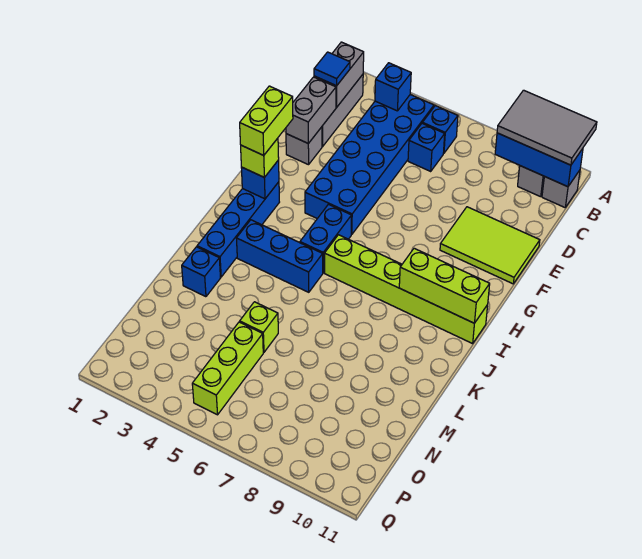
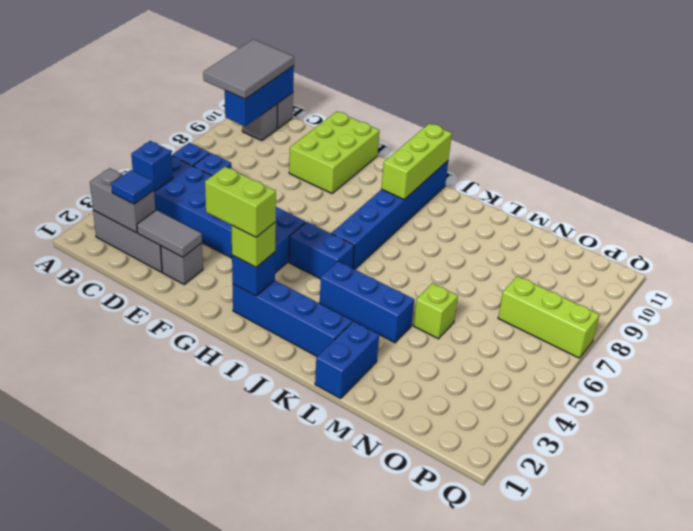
grey brick D2:E2 level 2 -> grey tile D2:E2 level 2
lime tile E9:F11 level 1 -> lime brick E9:F11 level 1
lime brick I6:I11 level 1 -> blue brick I6:I11 level 1
blue brick J3:J5 level 1 -> blue brick J4:L4 level 1
blue brick L2 level 1 -> blue brick L1:L2 level 1
lime brick N5:P5 level 1 -> lime brick O7:Q7 level 1

